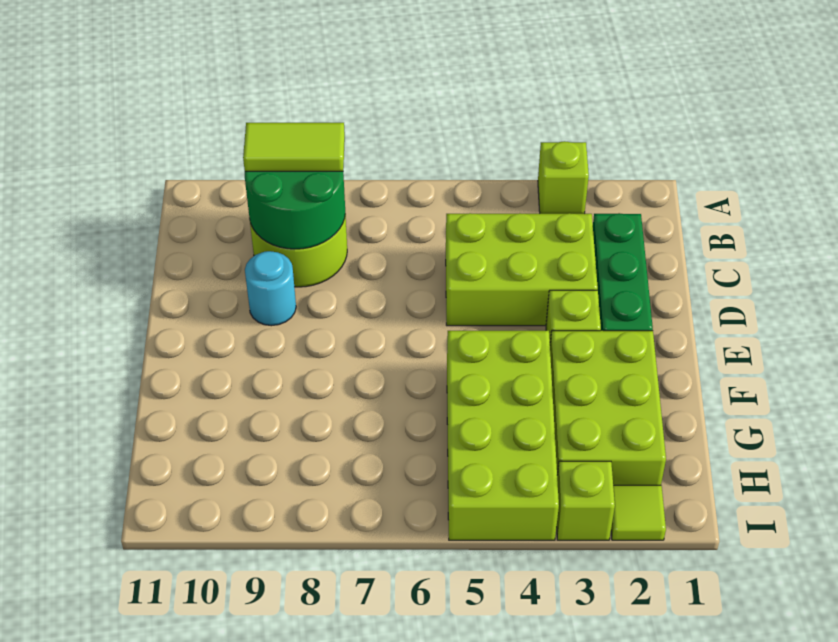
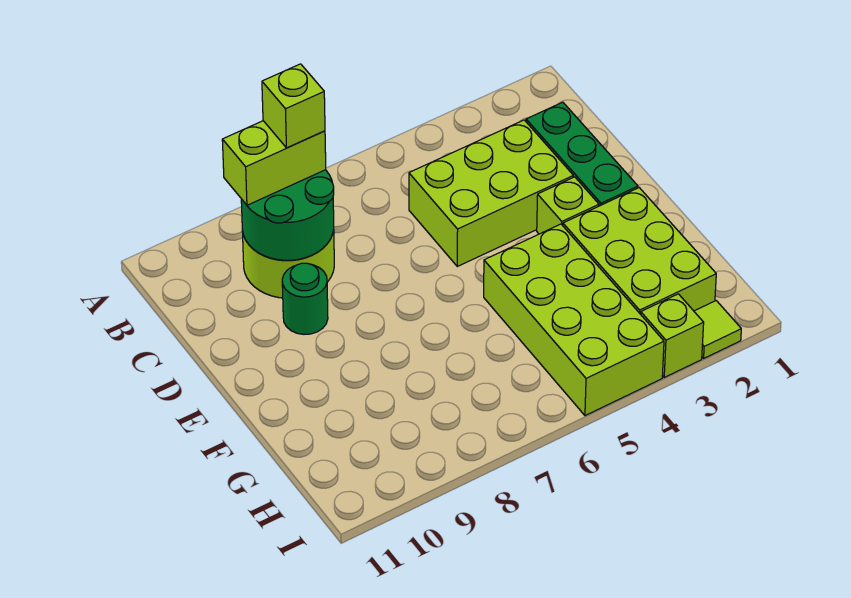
lime brick A3 level 1 -> lime brick B8 level 4
lime tile B8:B9 level 3 -> lime brick B8:B9 level 3
cyan round brick D9 level 1 -> green round brick D9 level 1

